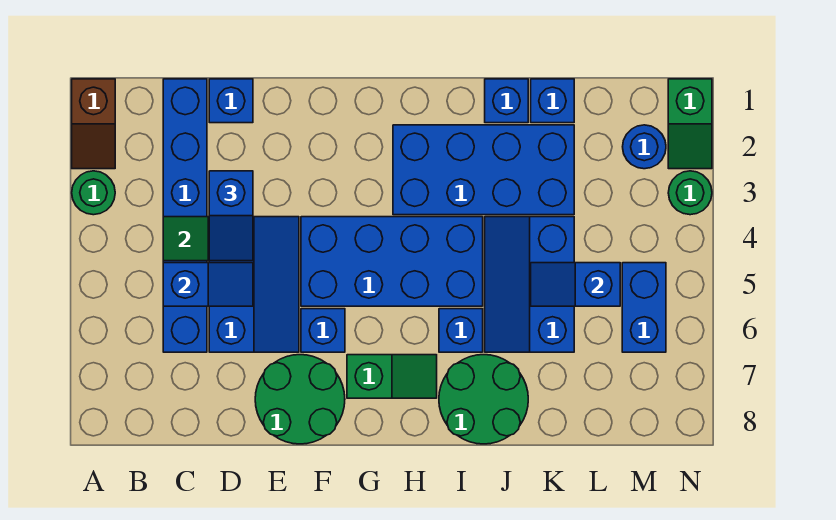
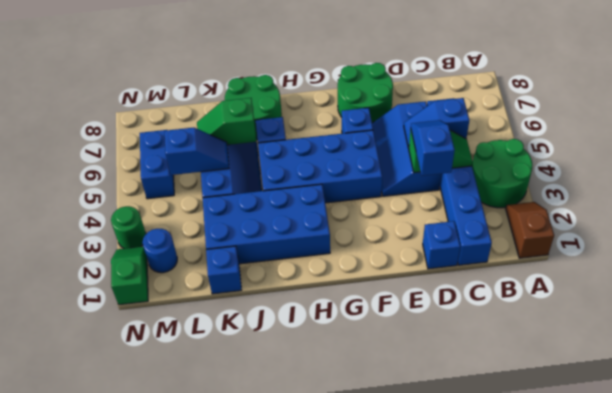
green round brick A3 level 1 -> green round brick A3:B4 level 1
green slope G7:H7 level 1 top G -> green slope J6:K6 level 2 top J
blue brick J1 level 1 -> none

